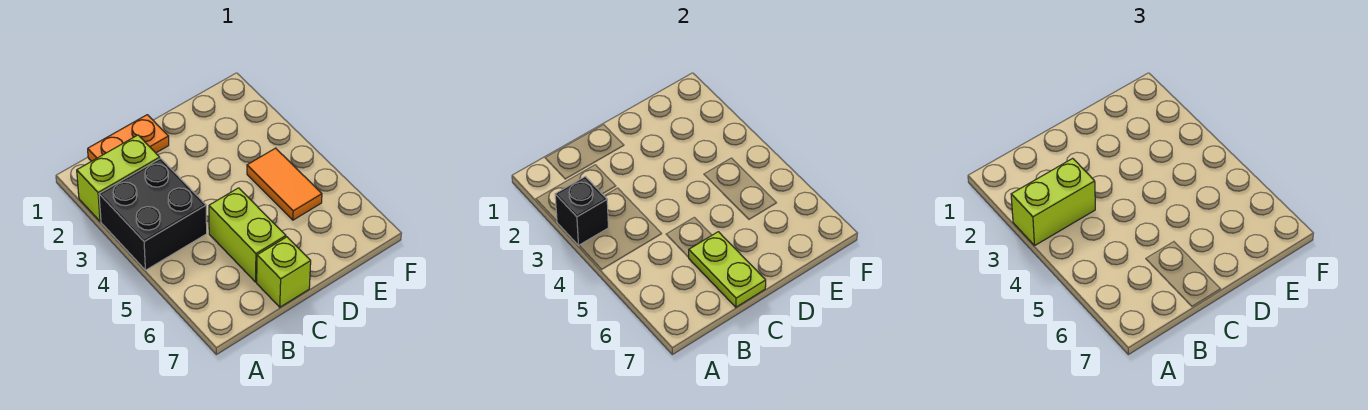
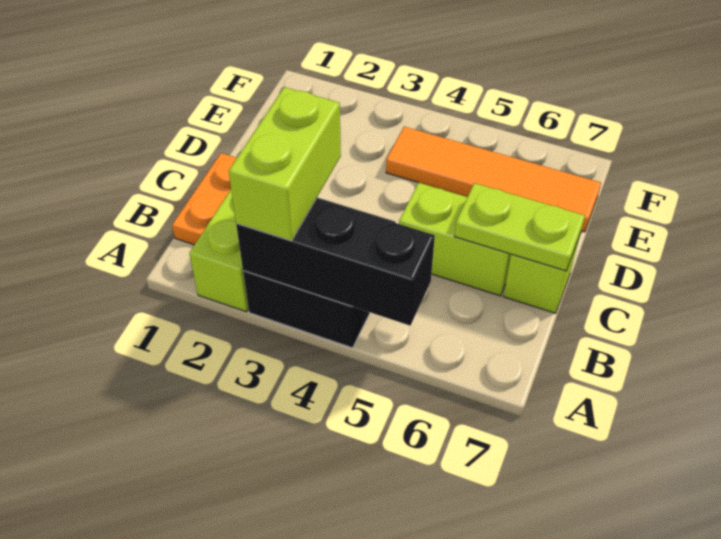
black brick A3 level 2 -> black brick A3:A5 level 2
orange tile E4:E5 level 1 -> orange tile E4:E7 level 1

